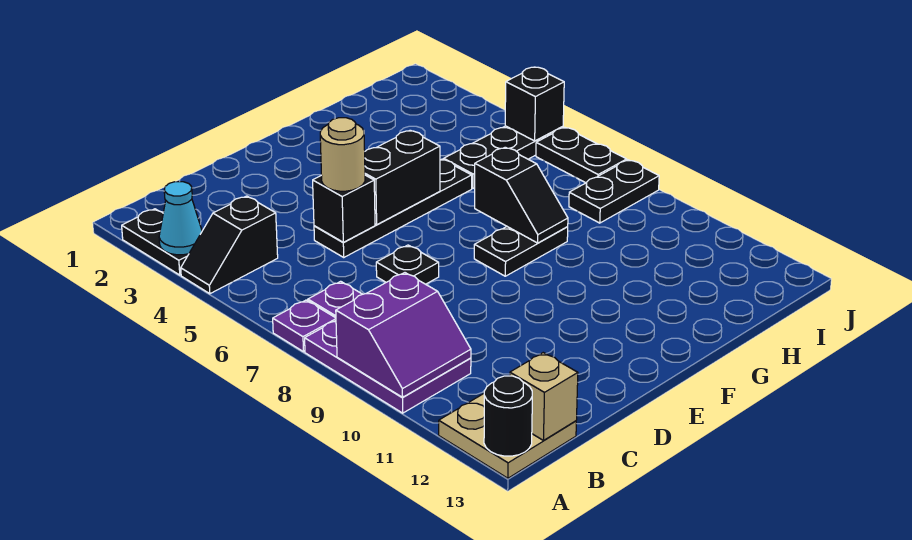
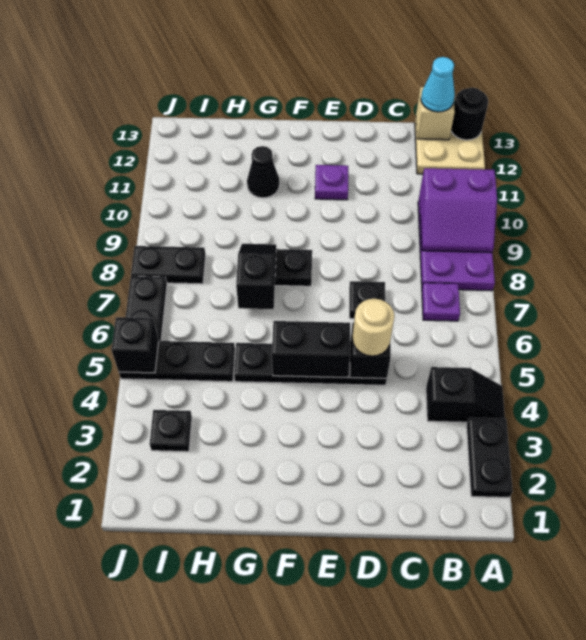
cyan cone A3 level 2 -> cyan cone B13 level 3
purple plate A7 level 1 -> purple plate E11 level 1
purple slope A9:B10 level 2 top 9 -> purple slope A9:B10 level 2 top 10
none -> black cone G11 level 1
none -> black plate I3 level 1

